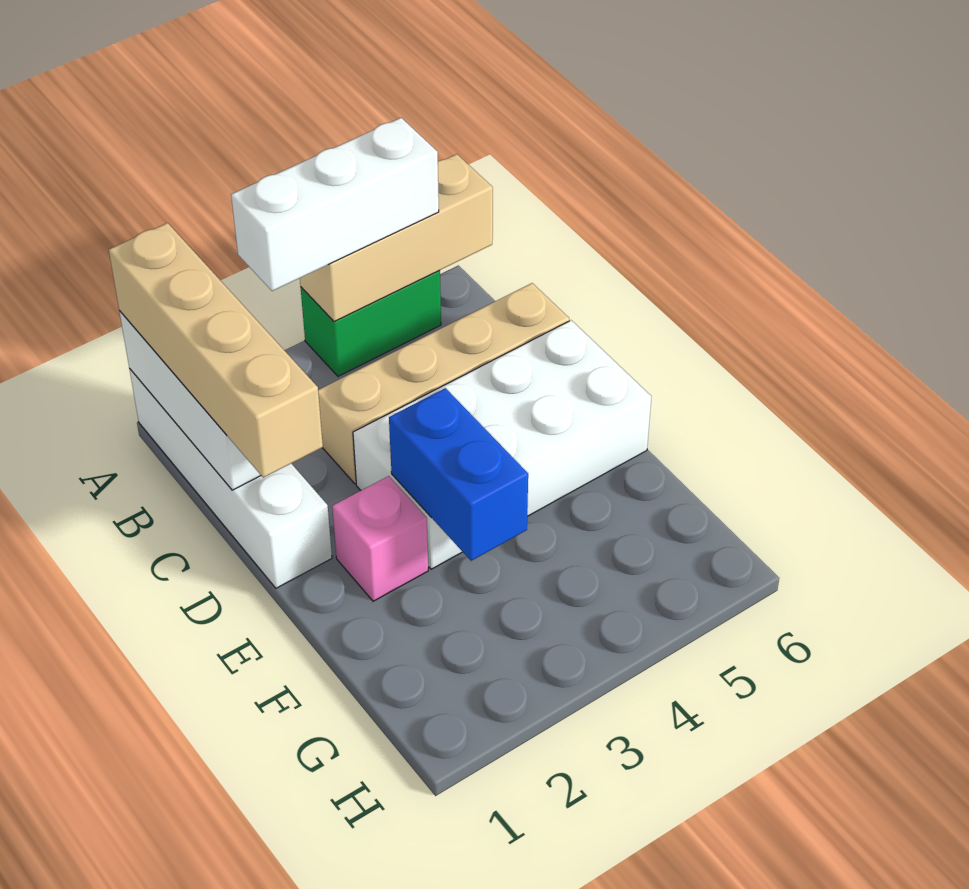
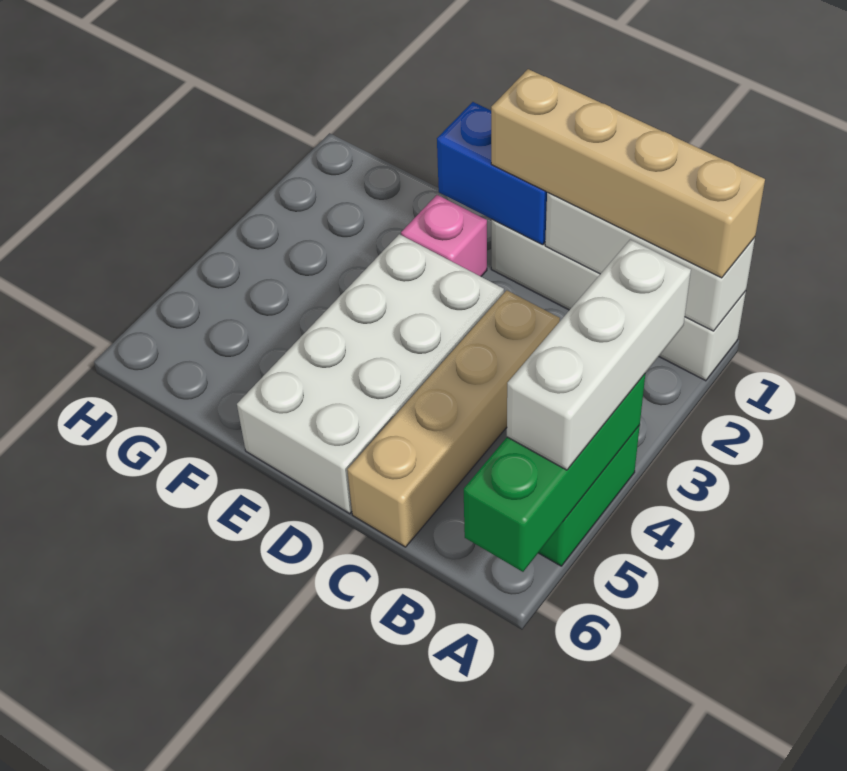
tan brick A4:A6 level 2 -> green brick A4:A6 level 2
blue brick E3:F3 level 2 -> blue brick D1:E1 level 2

